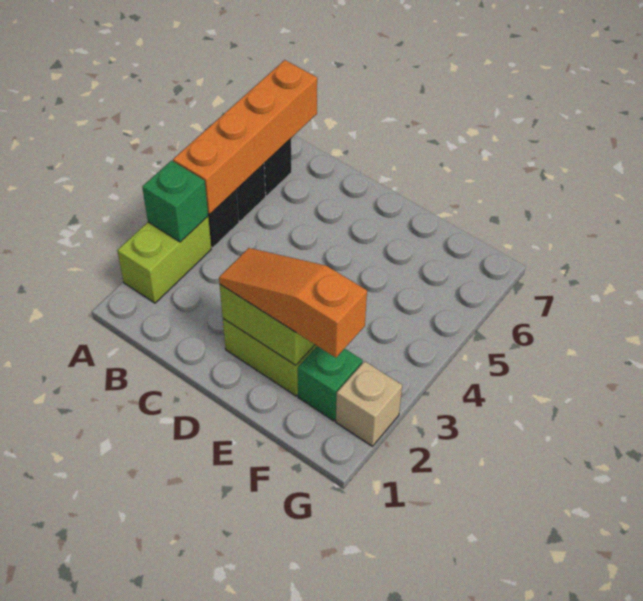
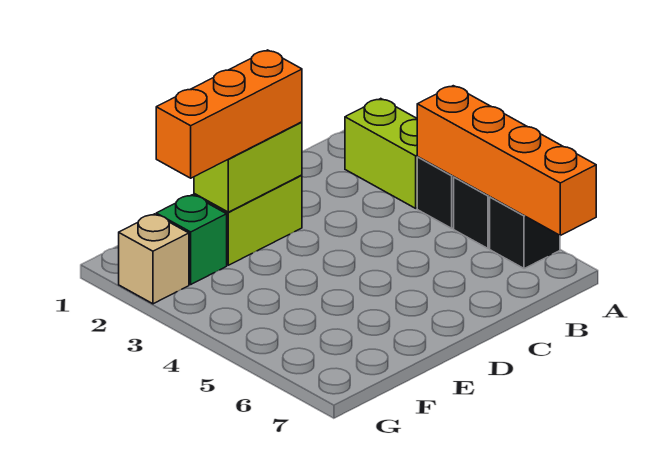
green brick A3 level 2 -> none
orange slope D2:F2 level 3 top F -> orange brick D2:F2 level 3

